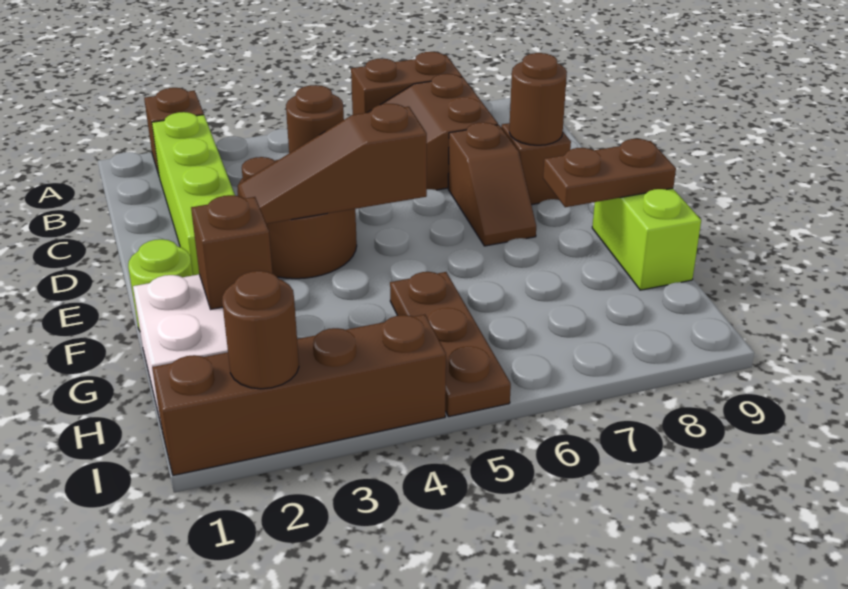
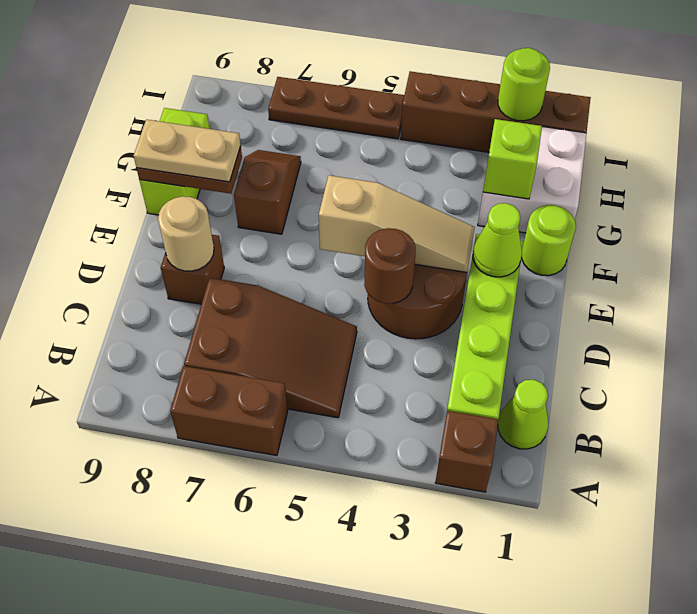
none -> lime cone B1 level 1
brown slope D7:E7 level 1 top D -> brown slope F7:G7 level 1 top F
brown round brick D8 level 2 -> tan round brick D8 level 2
none -> lime cone E2 level 2
brown slope E3:E5 level 2 top 5 -> tan slope E3:E5 level 2 top 5
none -> tan plate F8:F9 level 3
brown brick G2 level 2 -> lime brick G2 level 2
brown plate G5:I5 level 1 -> brown plate I5:I7 level 1
brown round brick I2 level 2 -> lime round brick I2 level 2

